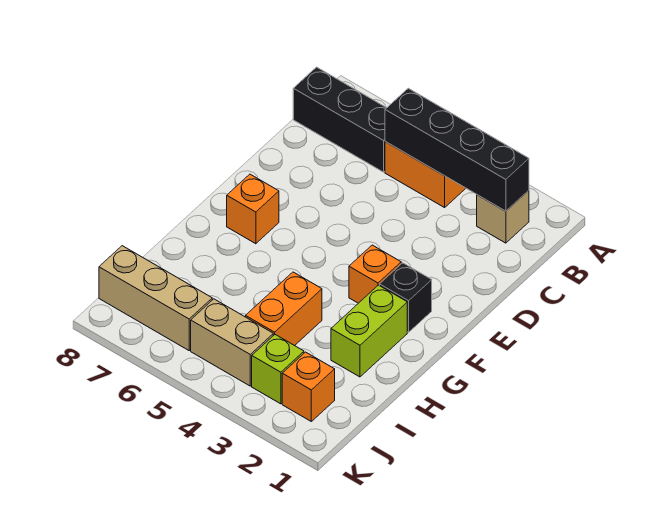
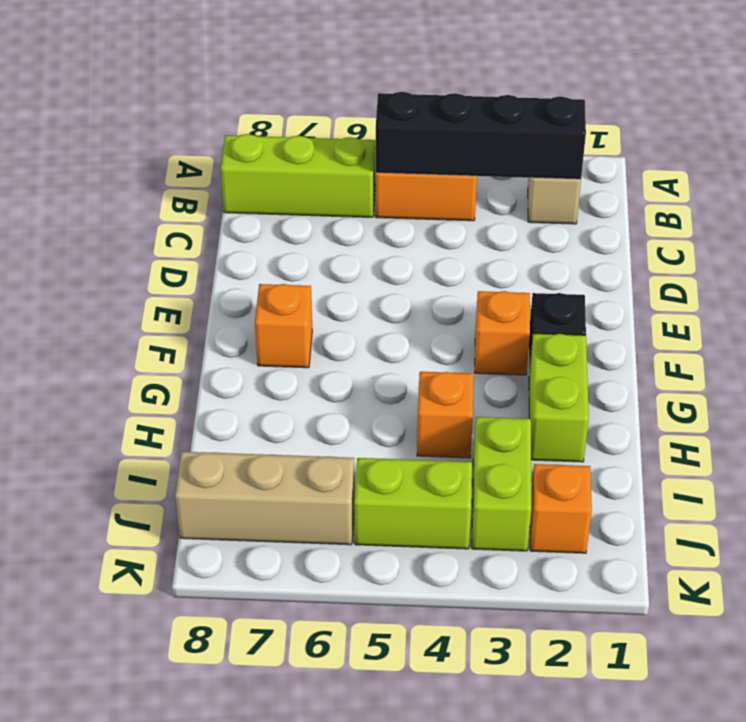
black brick B6:B8 level 1 -> lime brick B6:B8 level 1
orange brick H4:I4 level 1 -> orange brick H4 level 1
lime brick J3 level 1 -> lime brick I3:J3 level 1
tan brick J4:J5 level 1 -> lime brick J4:J5 level 1

